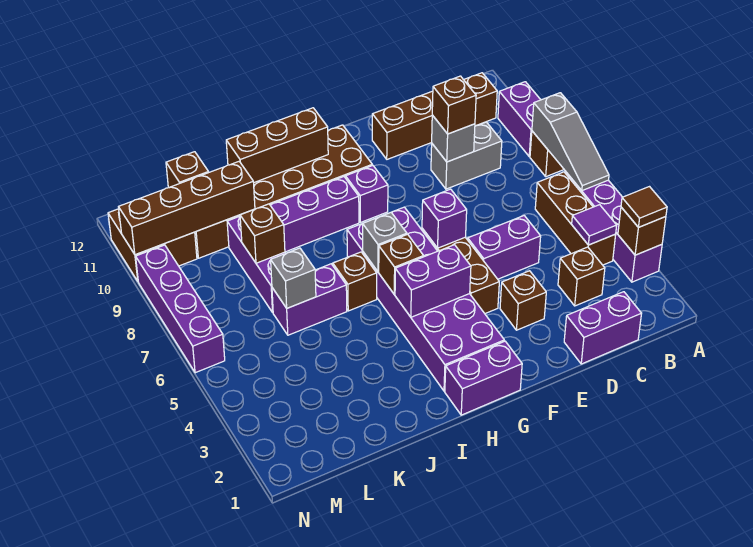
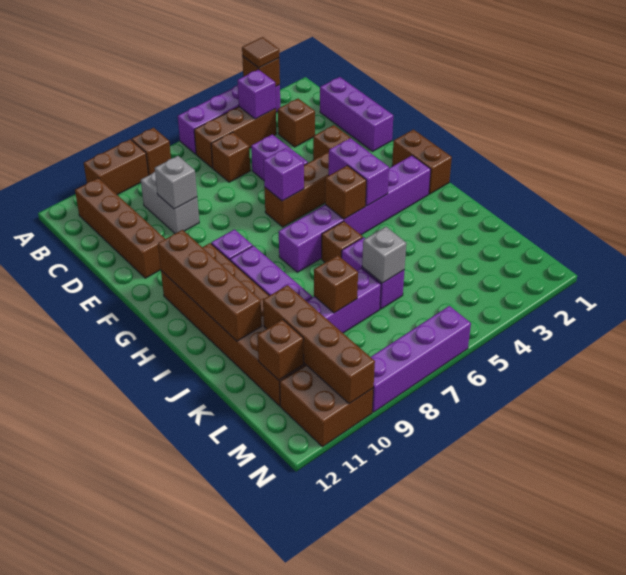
grey slope A6:A8 level 2 top 8 -> none
purple brick A9:A10 level 1 -> brown brick A9:A10 level 1
purple tile B4 level 2 -> purple brick B4 level 2
purple brick C1:D1 level 1 -> purple brick C1:E1 level 1
brown brick D9 level 3 -> brown brick C6 level 1
purple brick G1:H1 level 1 -> brown brick G1:H1 level 1
purple brick G2:H7 level 1 -> purple brick H2:H7 level 1
grey brick H6 level 2 -> none
brown brick H11:J11 level 2 -> brown brick G11:J11 level 2

